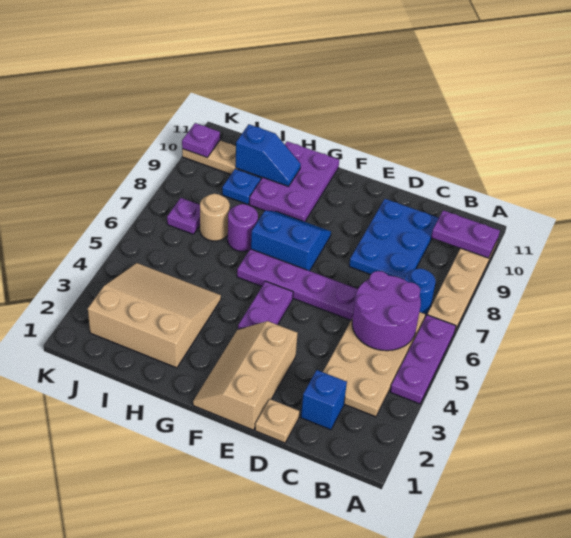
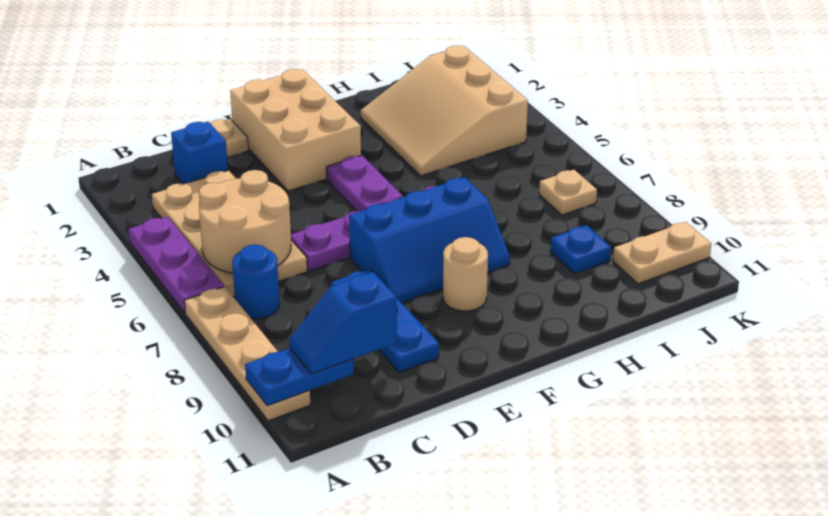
purple plate A10:B10 level 2 -> blue plate A10:B10 level 2
purple round brick B5:C6 level 2 -> tan round brick B5:C6 level 2
blue plate C8:D10 level 1 -> blue plate D8:D10 level 1
tan slope E1:F3 level 1 top E -> tan brick E1:F3 level 1
blue slope F7:G8 level 1 top 7 -> blue slope E7:G8 level 1 top 7
purple plate G9:H11 level 1 -> none
tan slope H2:J4 level 1 top 2 -> tan slope H2:J4 level 1 top J
purple round brick H7 level 1 -> none
blue slope H10:I10 level 2 top I -> blue slope B10:C10 level 3 top C
tan round brick I7 level 1 -> tan round brick F9 level 1
purple plate J7 level 1 -> tan plate J7 level 1
purple plate K10 level 2 -> none

